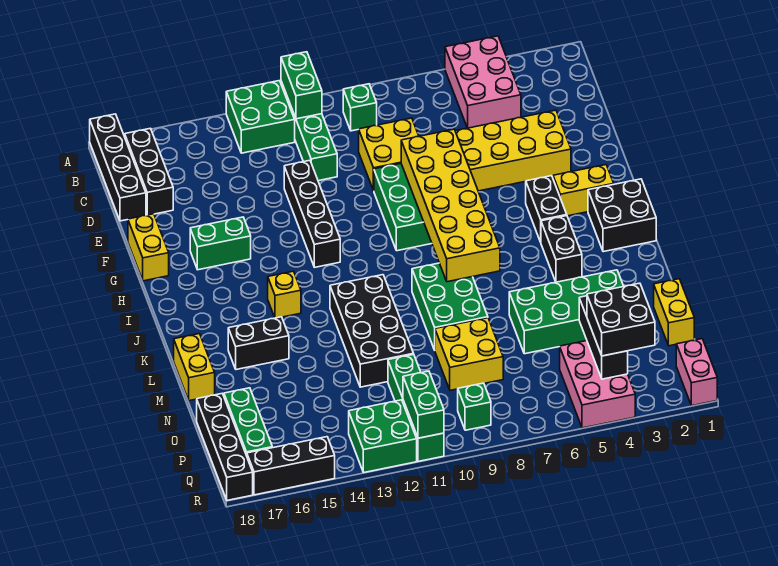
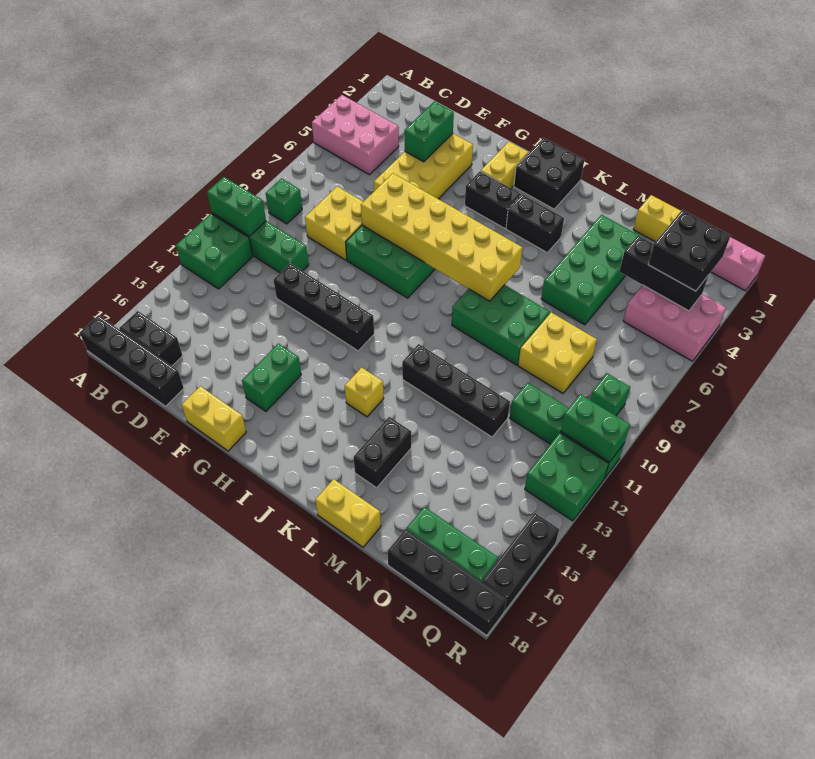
black brick B17:D17 level 1 -> black brick B17:C17 level 1
none -> green brick E3:E4 level 2
black brick K11:N12 level 1 -> black brick K12:N12 level 1

